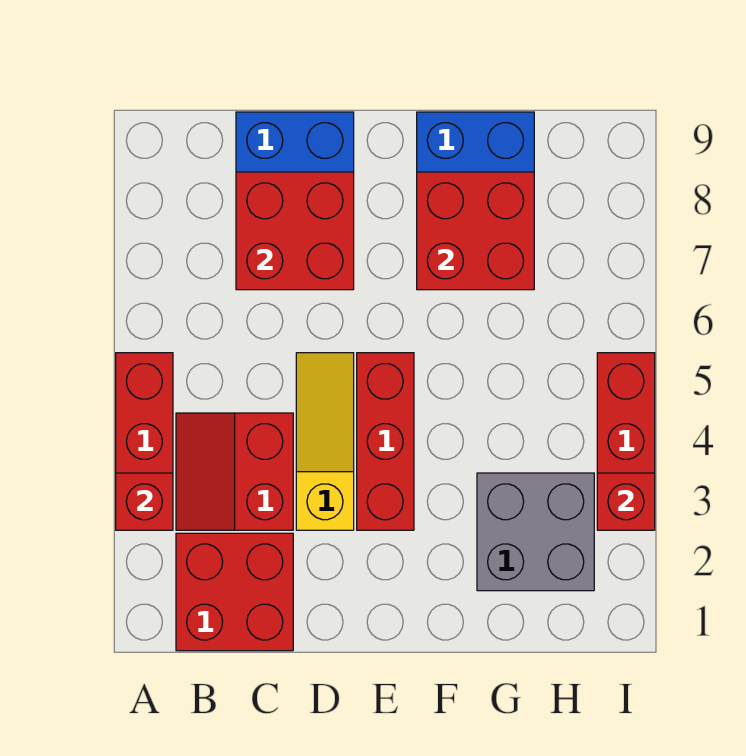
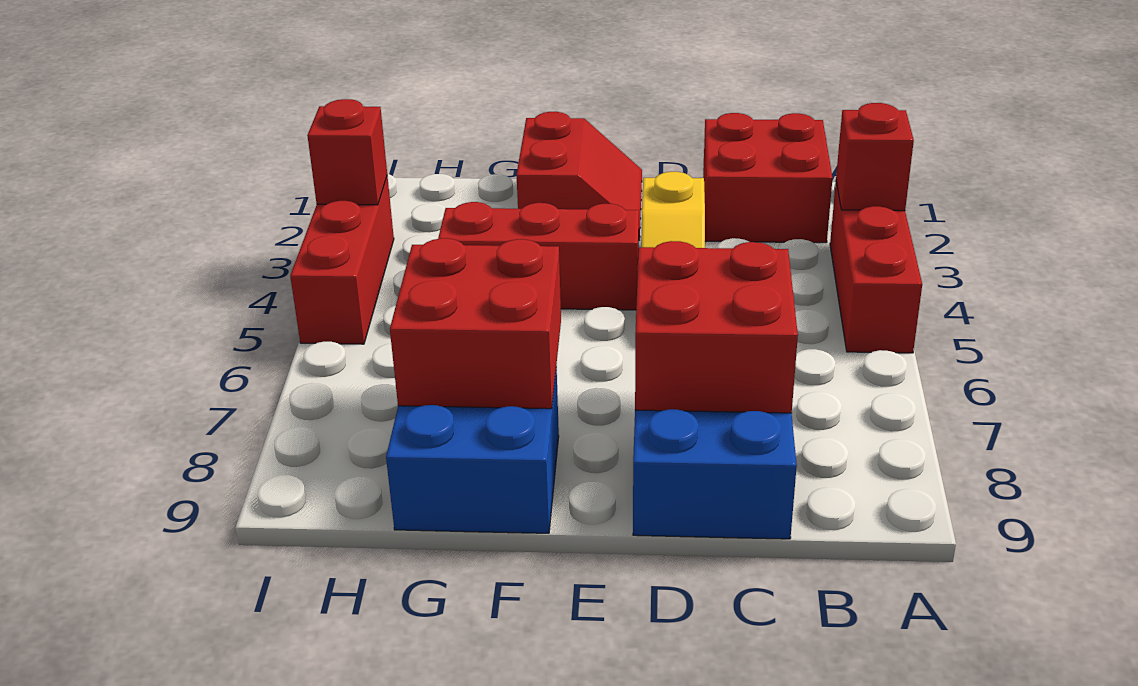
red slope B3:C4 level 1 top C -> red slope E1:F2 level 1 top F
red brick E3:E5 level 1 -> red brick E4:G4 level 1
grey brick G2:H3 level 1 -> none

